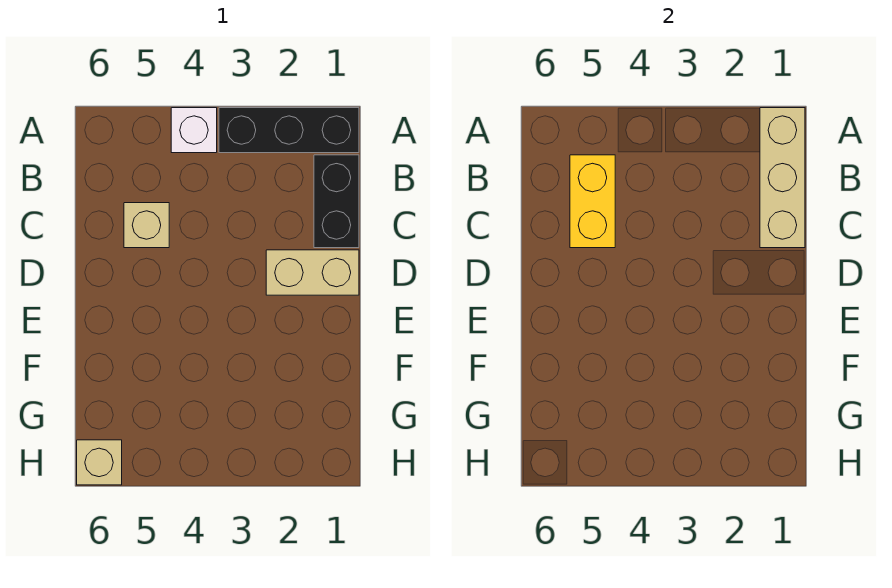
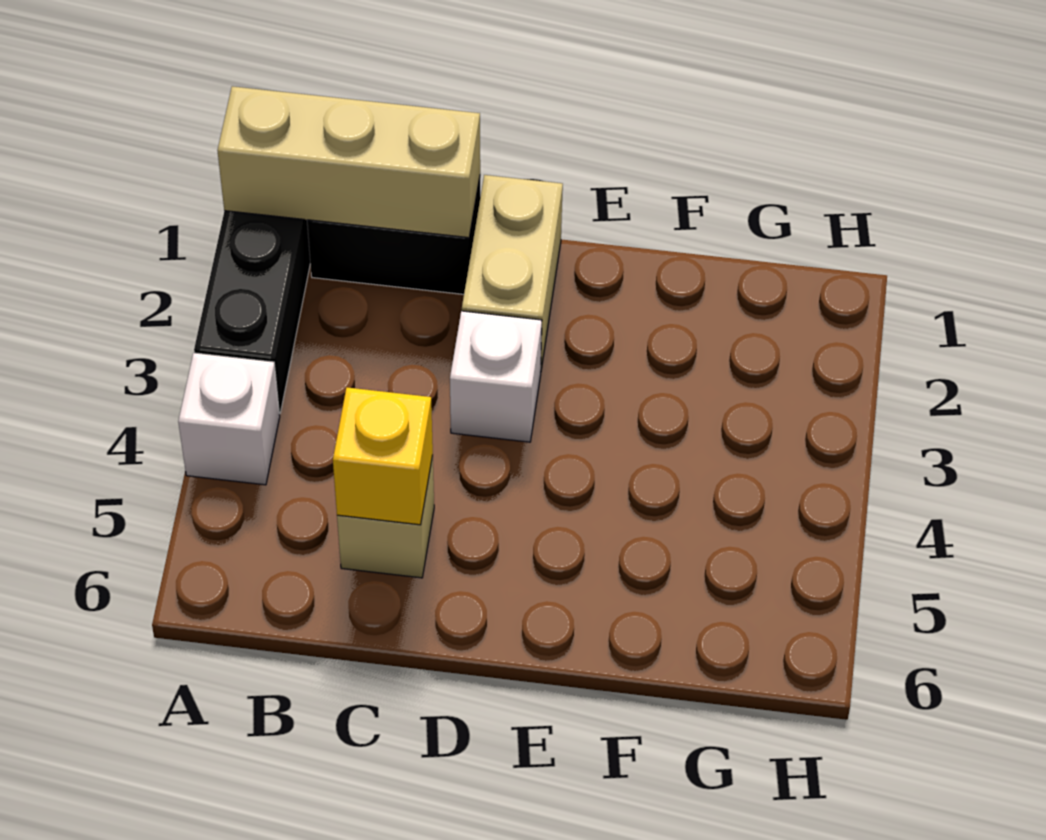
yellow brick B5:C5 level 2 -> yellow brick C5 level 2
none -> white brick D3 level 1
tan brick H6 level 1 -> none

